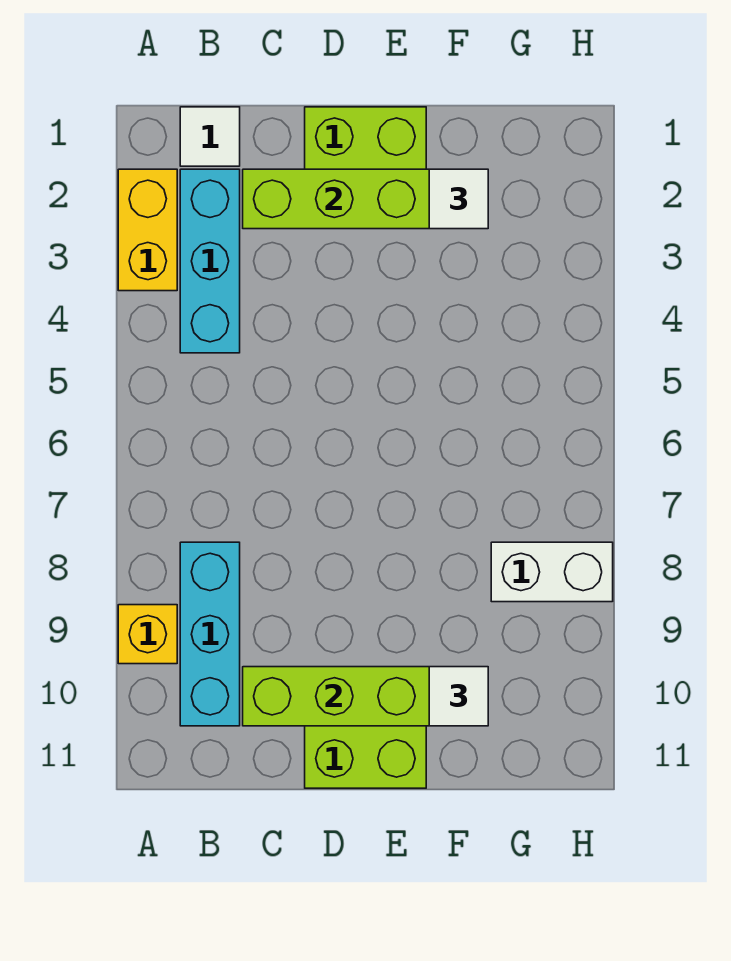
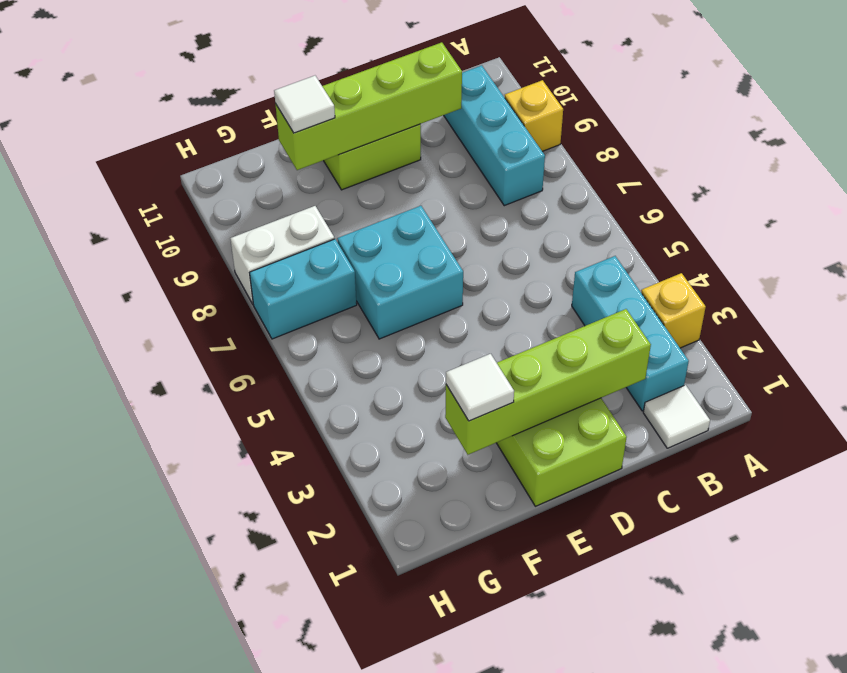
yellow brick A2:A3 level 1 -> yellow brick A3 level 1
none -> cyan brick E6:F7 level 1
none -> cyan brick G7:H7 level 1

